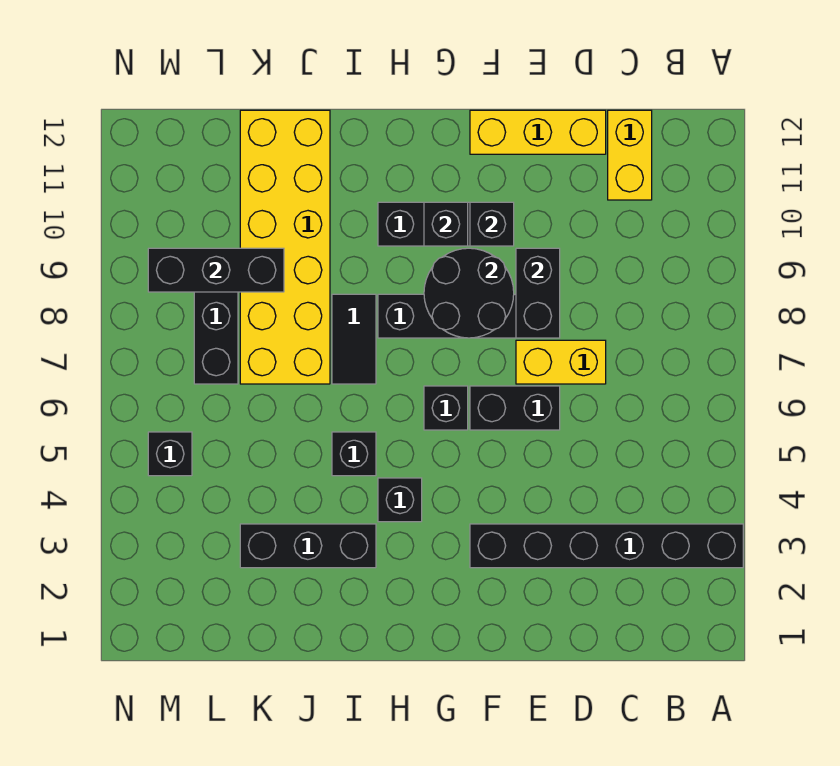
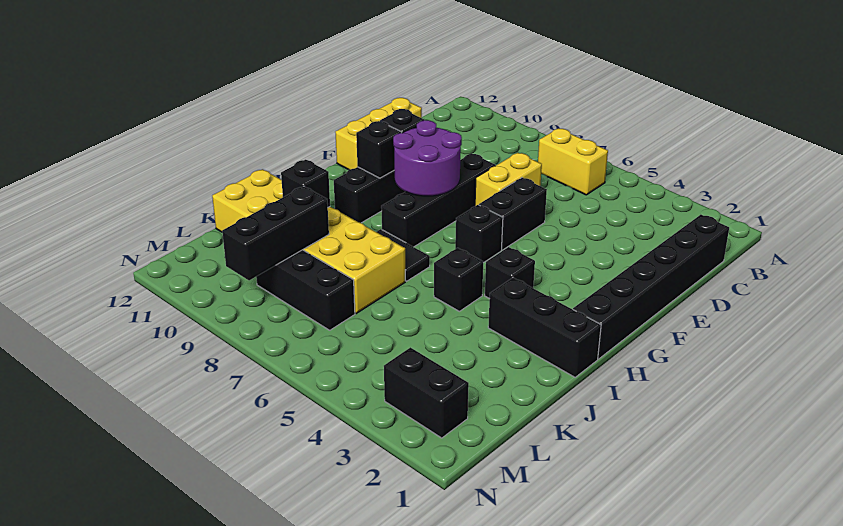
black brick A3:F3 level 1 -> black brick C1:H1 level 1
yellow brick C11:C12 level 1 -> yellow brick B6:B7 level 1
black brick E8:E9 level 2 -> black brick M2:M3 level 1
black round brick F8:G9 level 2 -> purple round brick F8:G9 level 2
black brick I3:K3 level 1 -> black brick I1:I3 level 1
black brick M5 level 1 -> black brick J10 level 2

